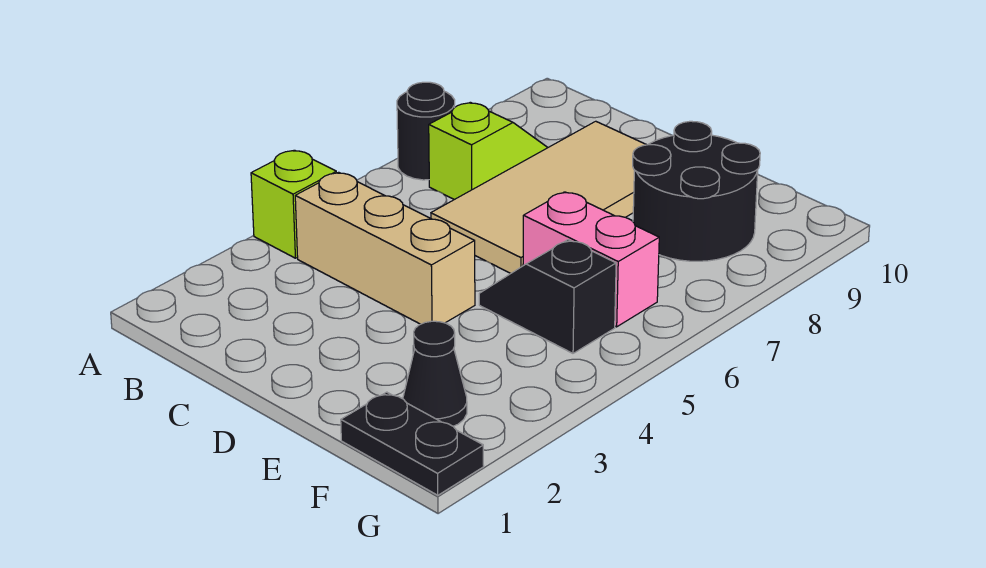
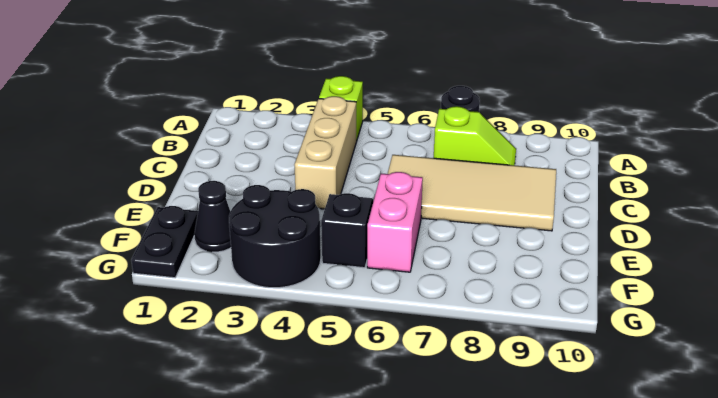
black round brick E8:F9 level 1 -> black round brick F3:G4 level 1

